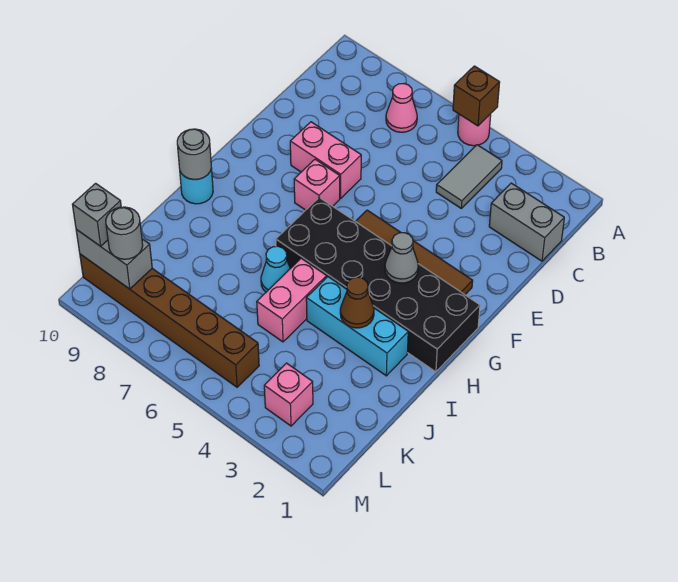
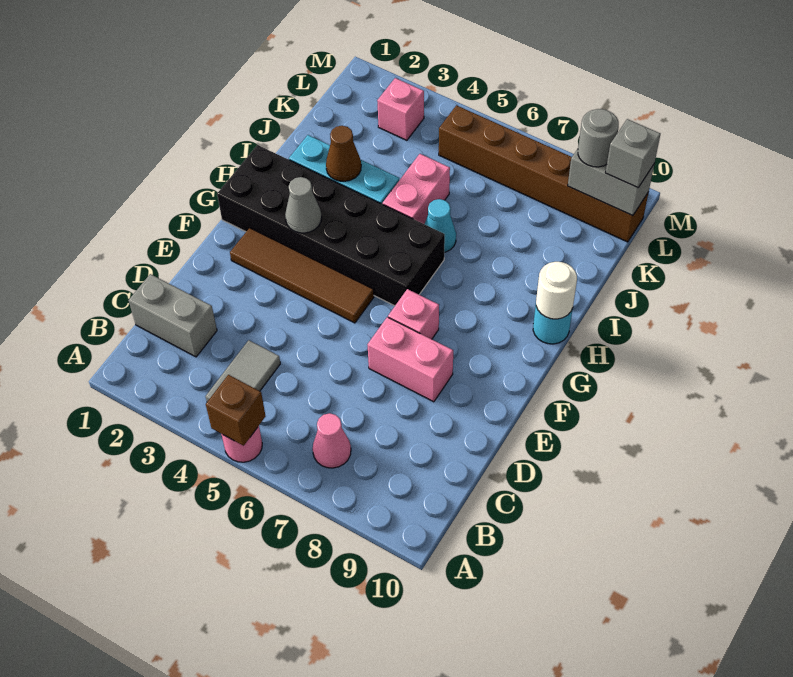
grey round brick H10 level 2 -> white round brick H10 level 2

